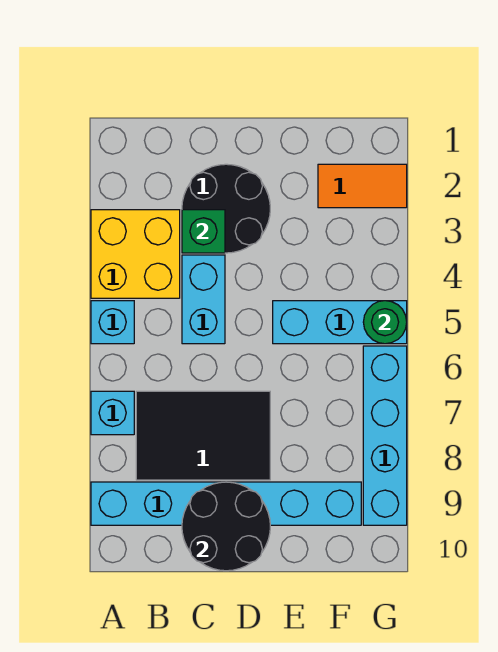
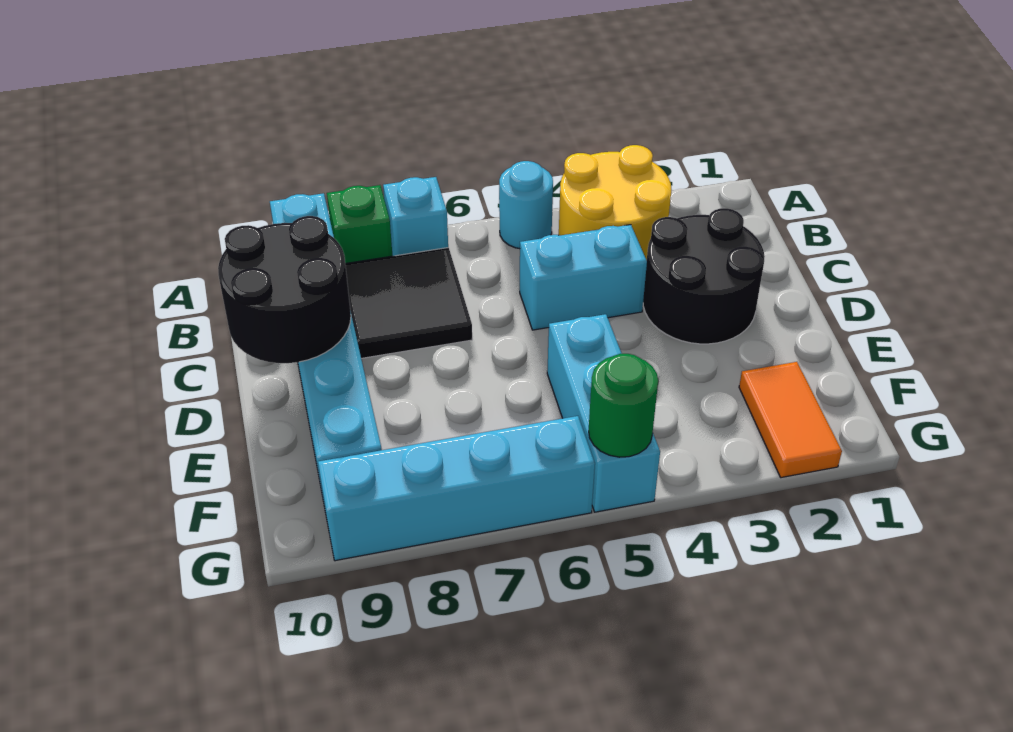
yellow brick A3:B4 level 1 -> yellow round brick A3:B4 level 1
cyan brick A5 level 1 -> cyan round brick A5 level 1
black tile B7:D8 level 1 -> black tile B7:C8 level 1
green brick C3 level 2 -> green brick A8 level 1

